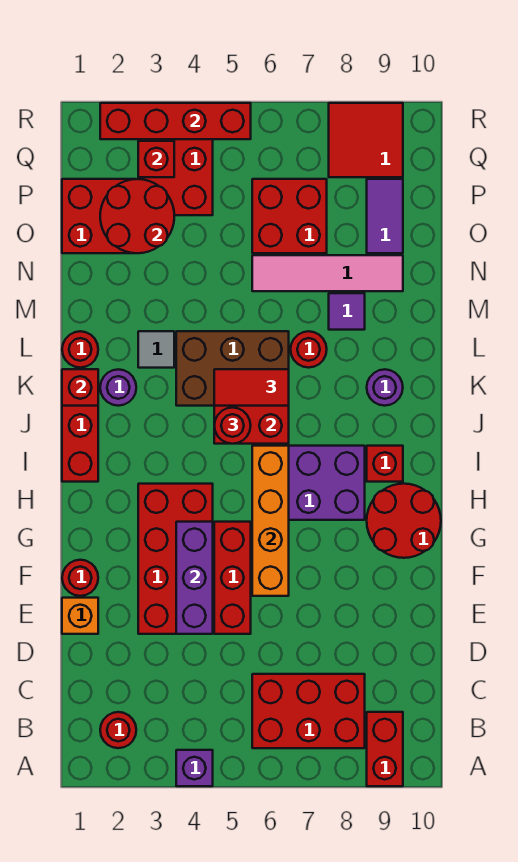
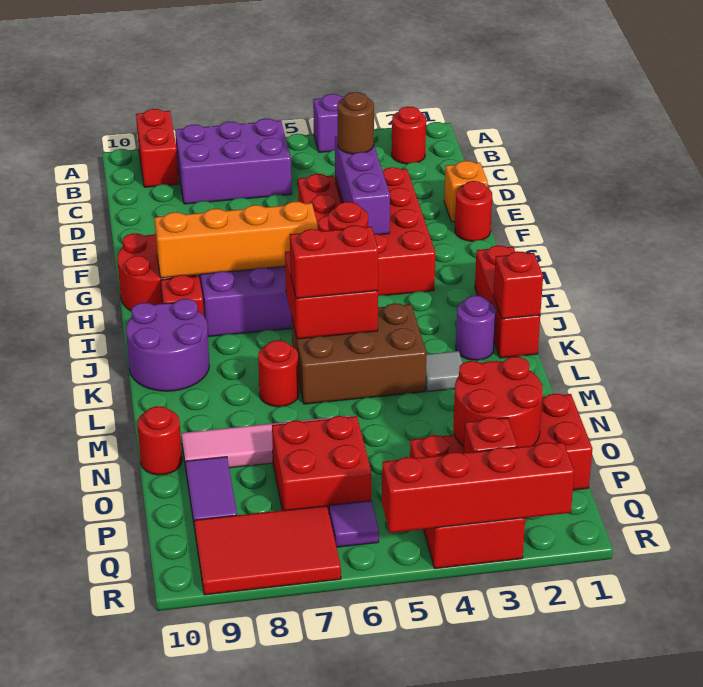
red brick B6:C8 level 1 -> purple brick B6:C8 level 1
none -> brown round brick E4 level 3
orange brick F6:I6 level 2 -> orange brick H6:H9 level 2
red tile K5:K6 level 3 -> red brick K5:K6 level 3
purple round brick K9 level 1 -> purple round brick J9:K10 level 1
red round brick L1 level 1 -> red round brick N10 level 1
purple tile M8 level 1 -> purple tile Q6 level 1
red tile Q8:R9 level 1 -> red tile Q7:R9 level 1

